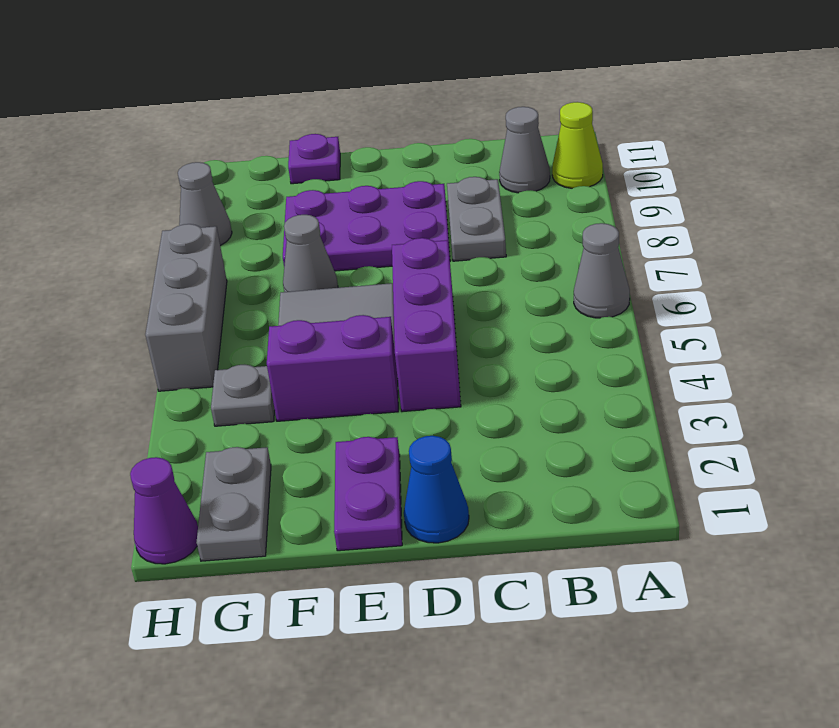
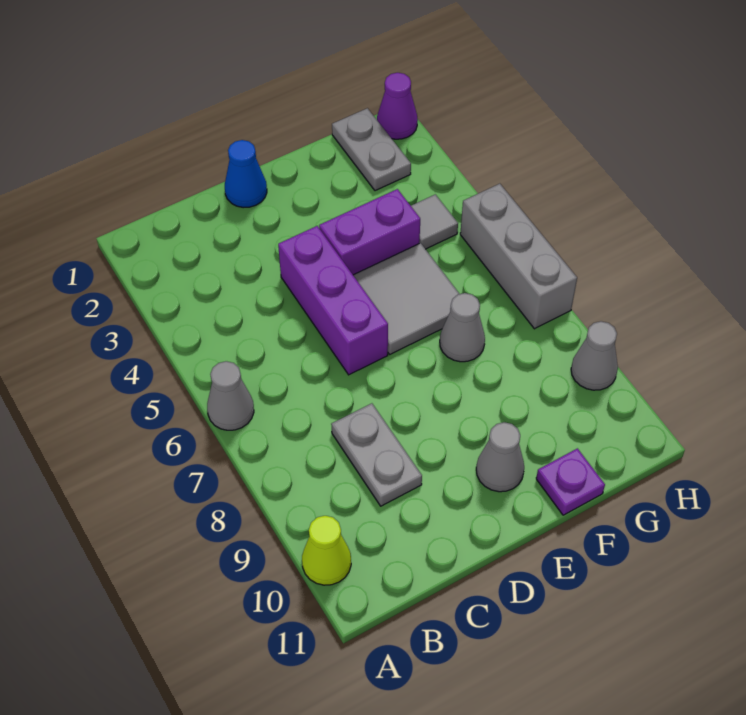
grey cone B10 level 1 -> grey cone E10 level 1
purple plate D8:F9 level 1 -> none
purple plate E1:E2 level 1 -> none
grey plate G4 level 1 -> grey tile G4 level 1

